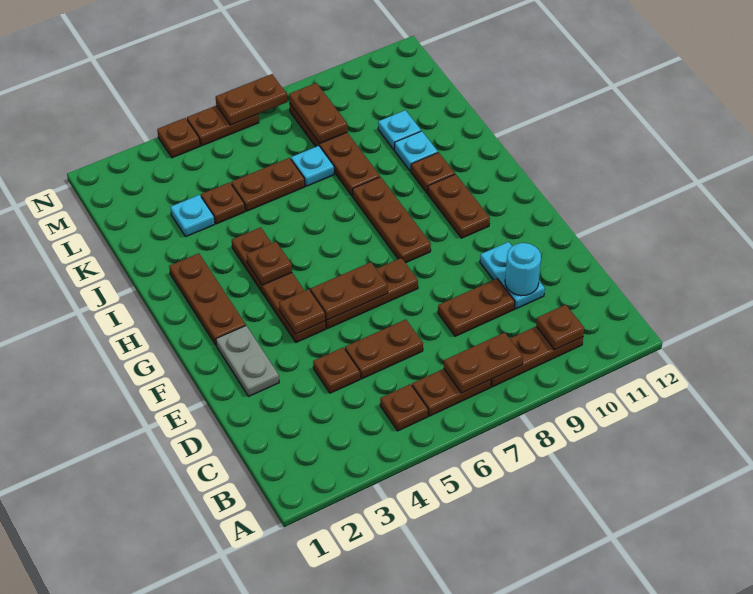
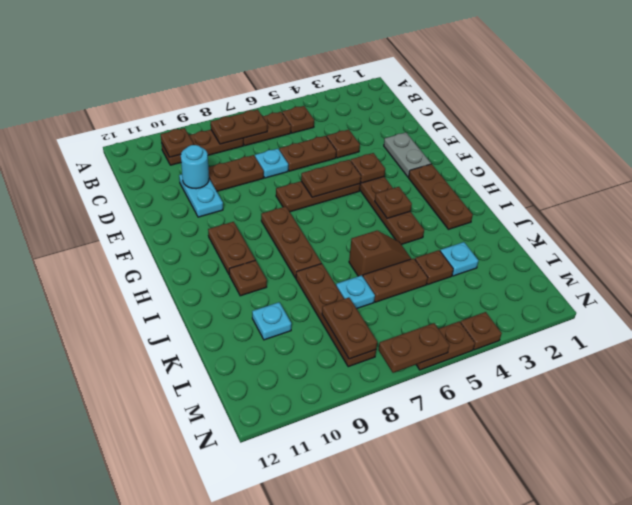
none -> brown slope J5:J6 level 1 top 6
cyan plate J10 level 1 -> cyan plate D7 level 1

